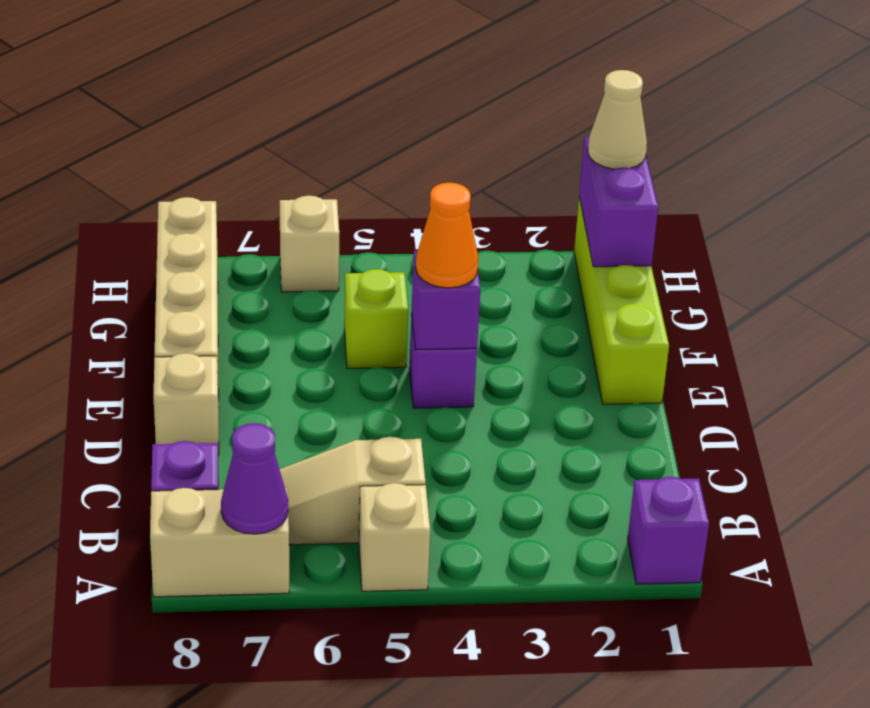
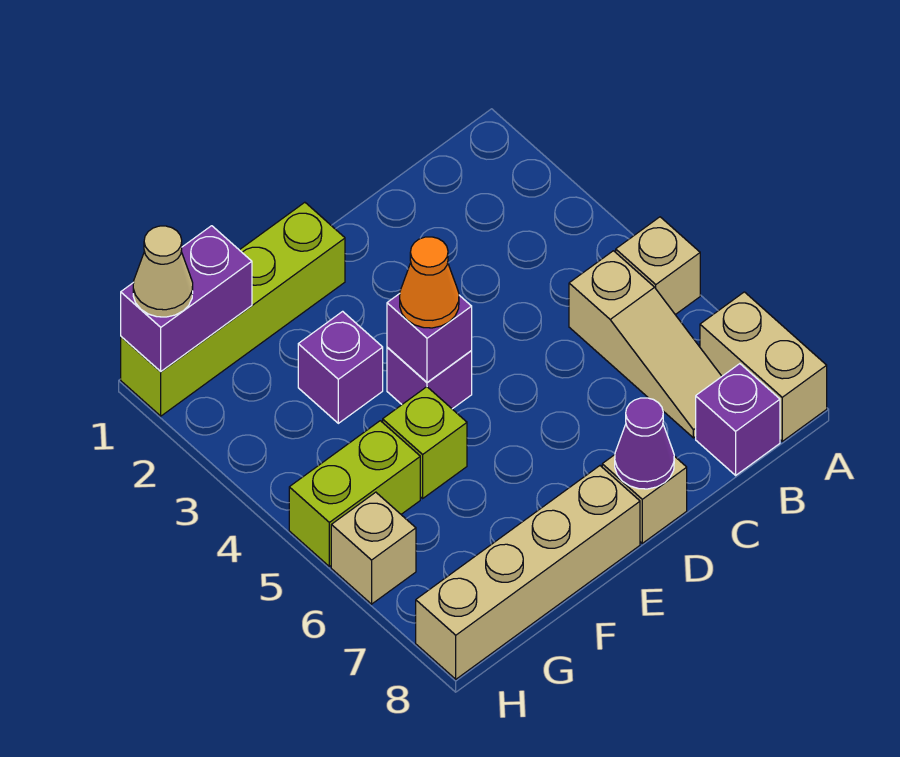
purple brick A1 level 1 -> purple brick F3 level 1
purple cone A7 level 2 -> purple cone D8 level 2
none -> lime brick G5:H5 level 1

